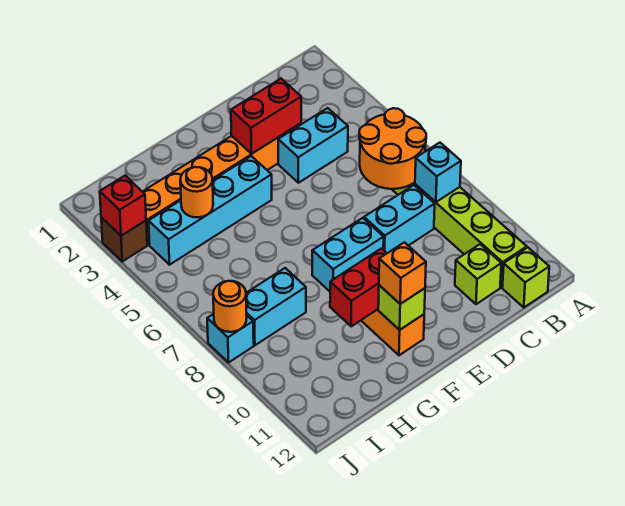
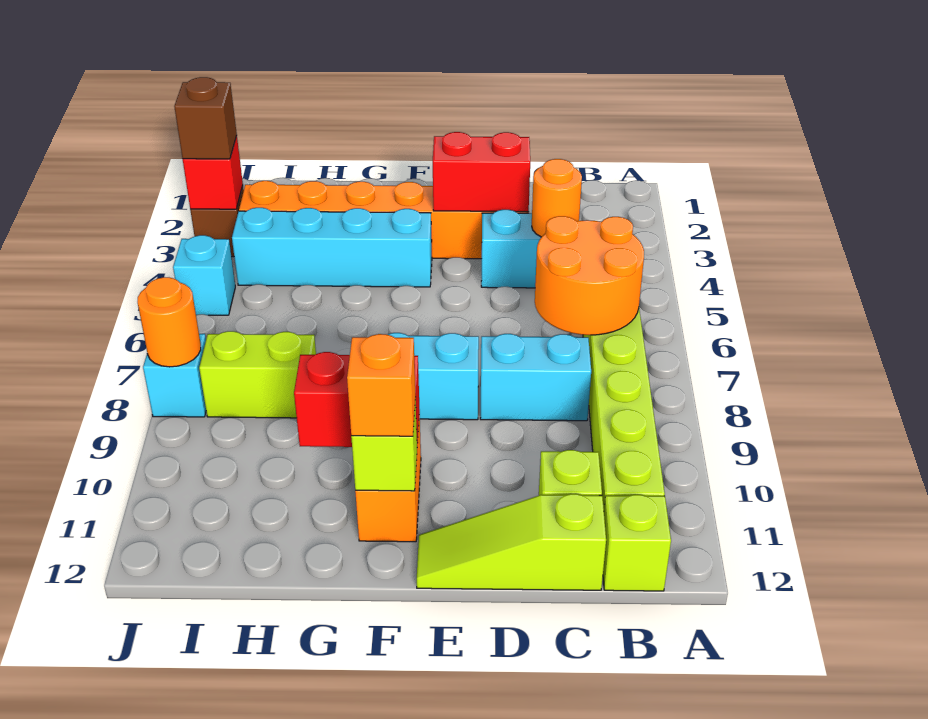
cyan brick B8 level 2 -> cyan brick J5 level 1
none -> lime slope C12:E12 level 1 top C
orange round brick H4 level 2 -> orange round brick C4 level 2
cyan brick H8:I8 level 1 -> lime brick H8:I8 level 1
none -> brown brick J3 level 3

